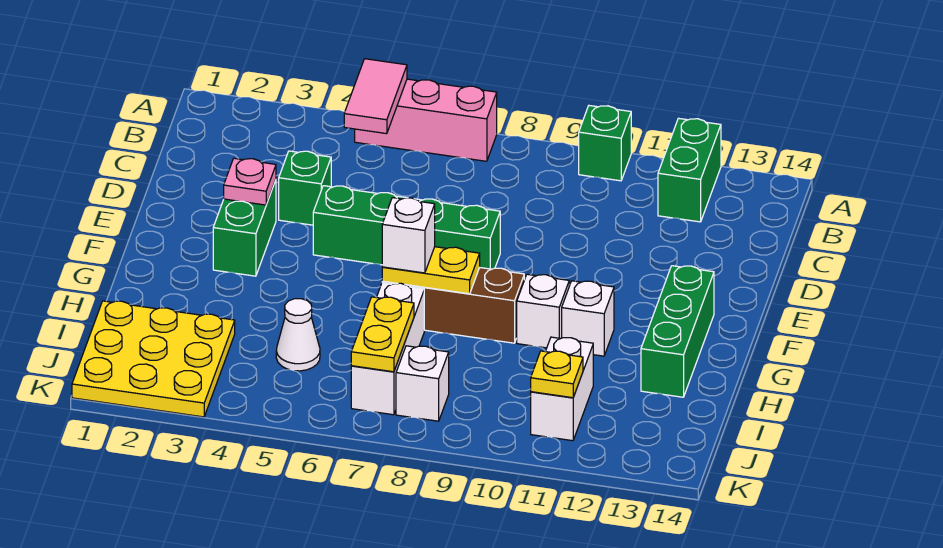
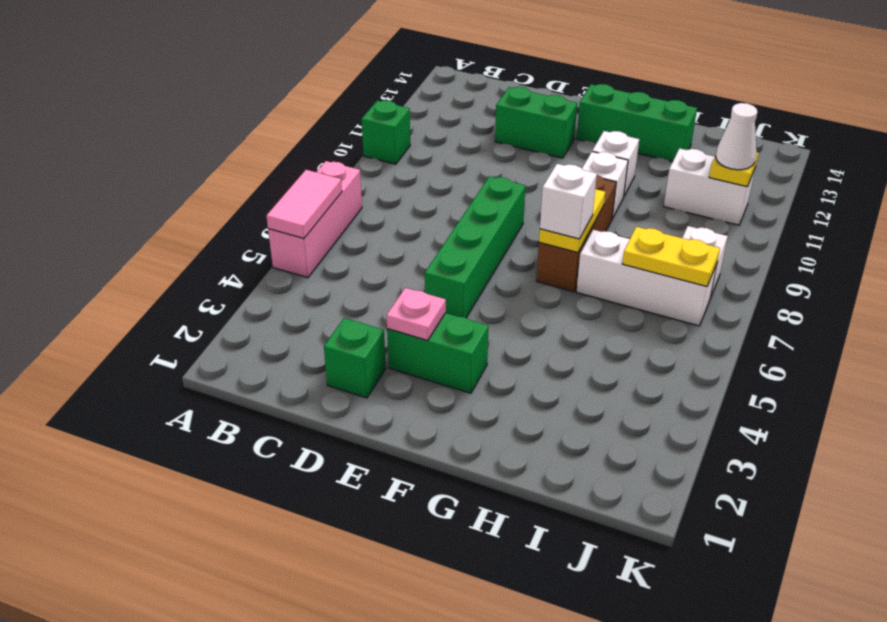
pink tile A5:B5 level 2 -> pink tile A5:A6 level 2
green brick A12:B12 level 1 -> green brick D12:E12 level 1
green brick D4 level 1 -> green brick D2 level 1
yellow plate I1:K3 level 1 -> none
white cone I5 level 1 -> white cone J11 level 3

